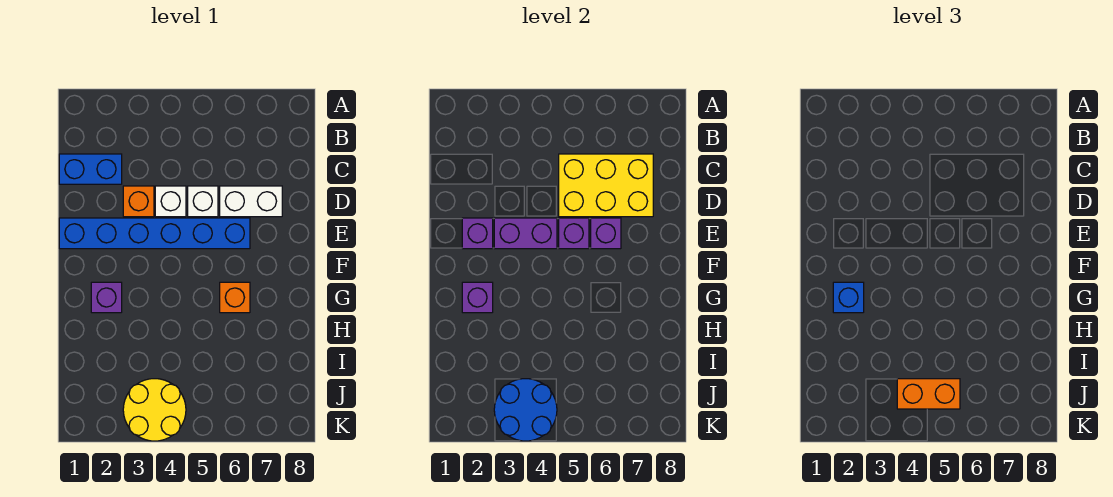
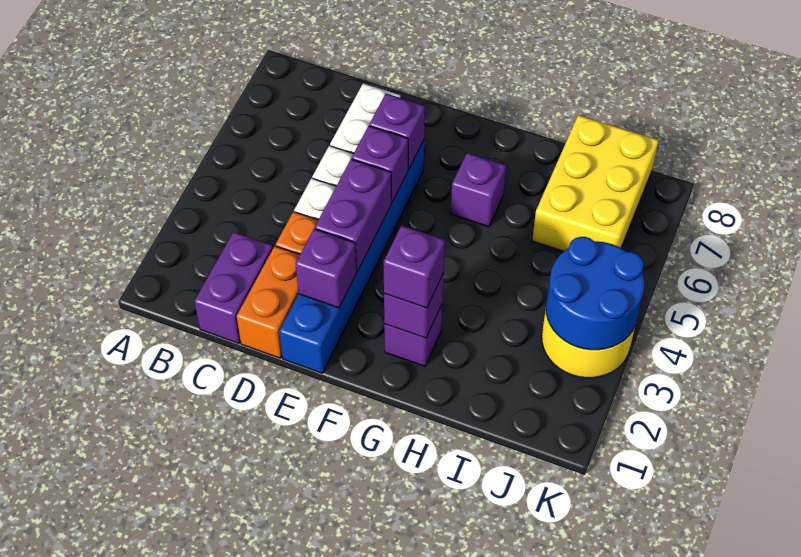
blue brick C1:C2 level 1 -> purple brick C1:C2 level 1
yellow brick C5:D7 level 2 -> yellow brick I6:J8 level 1
blue brick G2 level 3 -> purple brick G2 level 3
orange brick G6 level 1 -> purple brick G6 level 1
orange brick J4:J5 level 3 -> orange brick D1:D2 level 1

